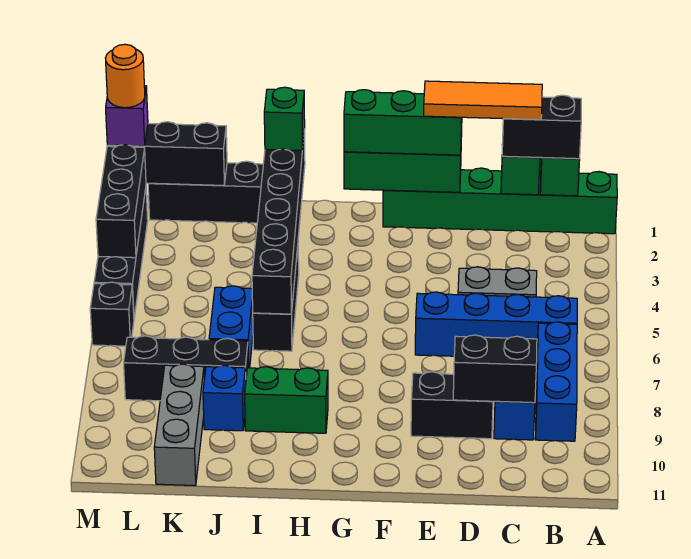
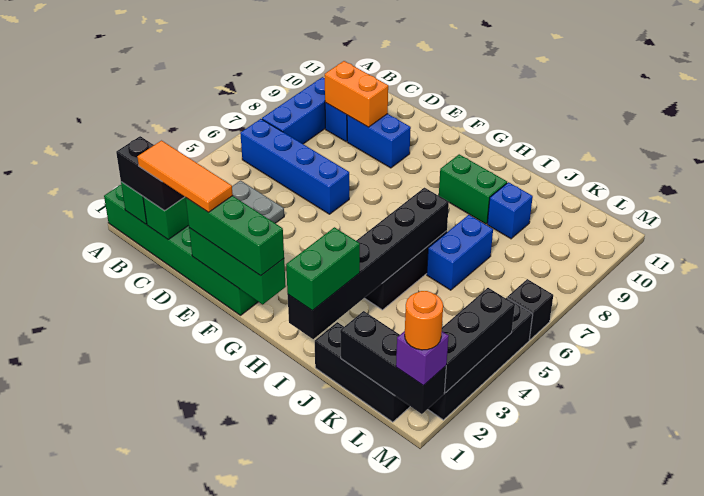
black brick C9:D9 level 2 -> orange brick C9:D9 level 2
black brick D9:E9 level 1 -> blue brick D9:E9 level 1
green brick I1 level 3 -> green brick I1:I2 level 3
black brick J8:L8 level 1 -> none
grey brick K9:K11 level 1 -> none

